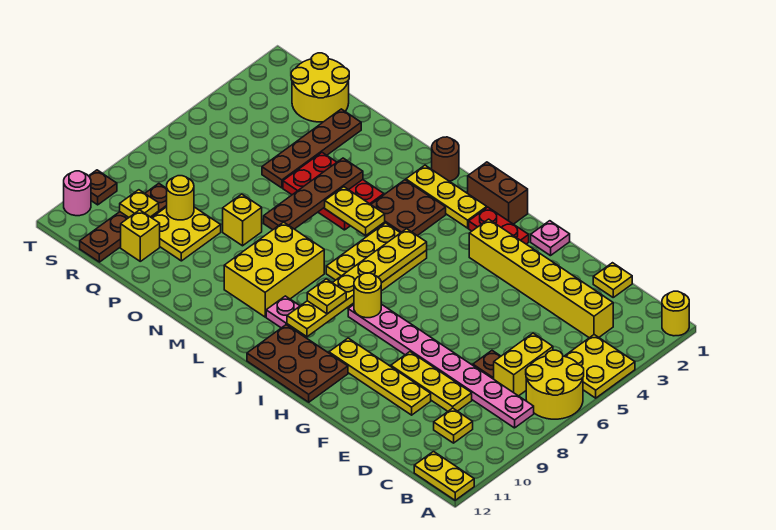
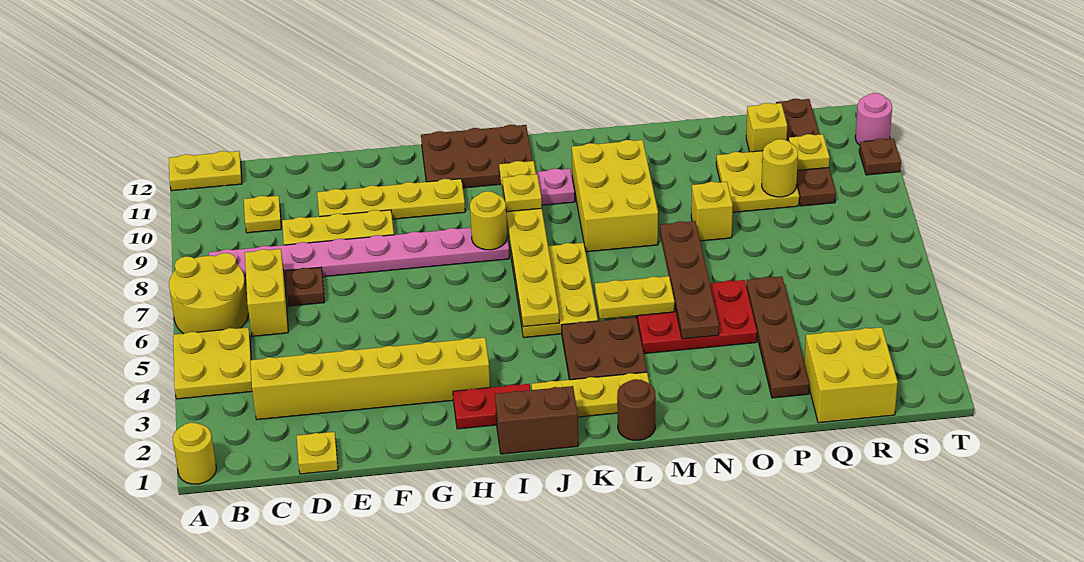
pink plate G1 level 1 -> none
yellow round brick Q1:R2 level 1 -> yellow brick Q1:R2 level 1

